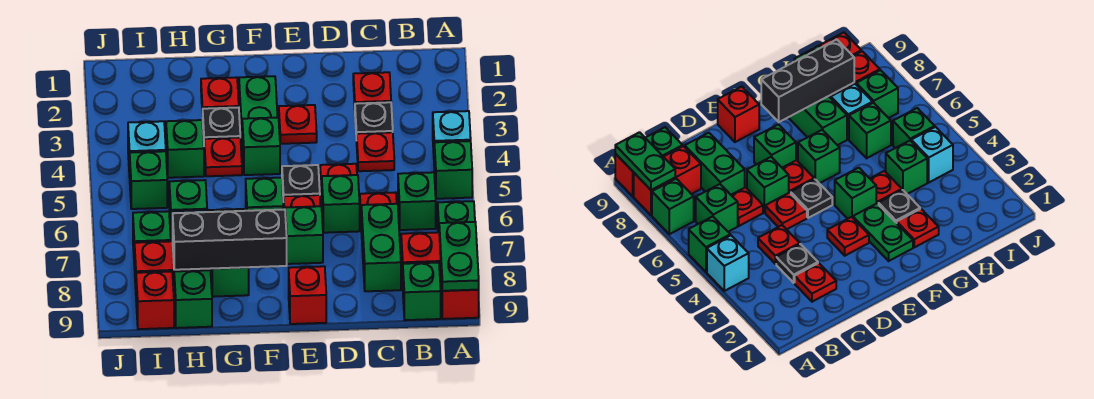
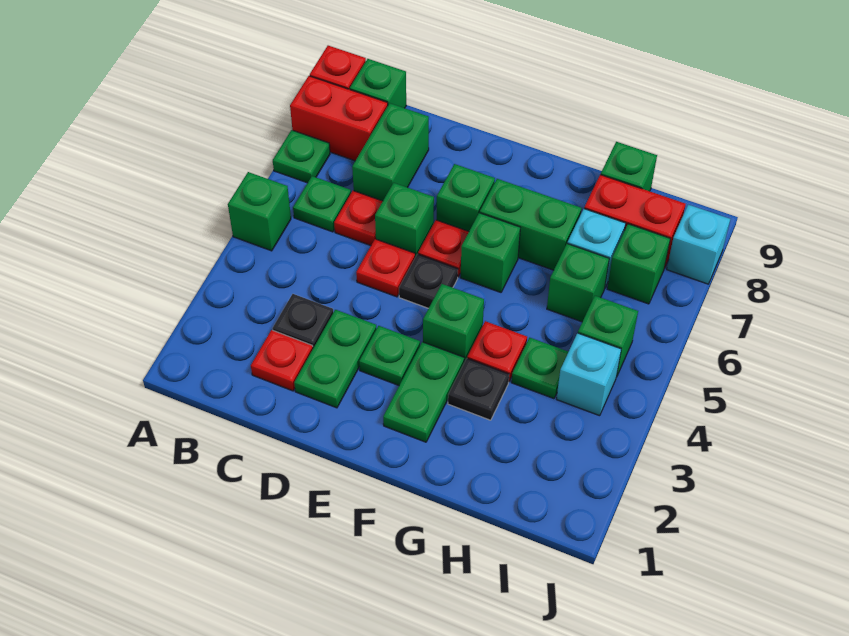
cyan brick A4 level 1 -> cyan brick J8 level 1
green brick A7 level 1 -> green plate A7 level 1
green plate A8:A9 level 2 -> green plate D2:D3 level 1
green brick B6 level 1 -> green plate B6 level 1
red plate C4 level 1 -> none
red plate E3 level 1 -> green plate E3 level 1
red brick E9 level 1 -> none
black brick F8:H8 level 2 -> none
red plate G2 level 1 -> none
green brick G7:G8 level 1 -> green brick F7:G7 level 1
green brick H4 level 1 -> green plate H4 level 1
red brick I9 level 1 -> none

